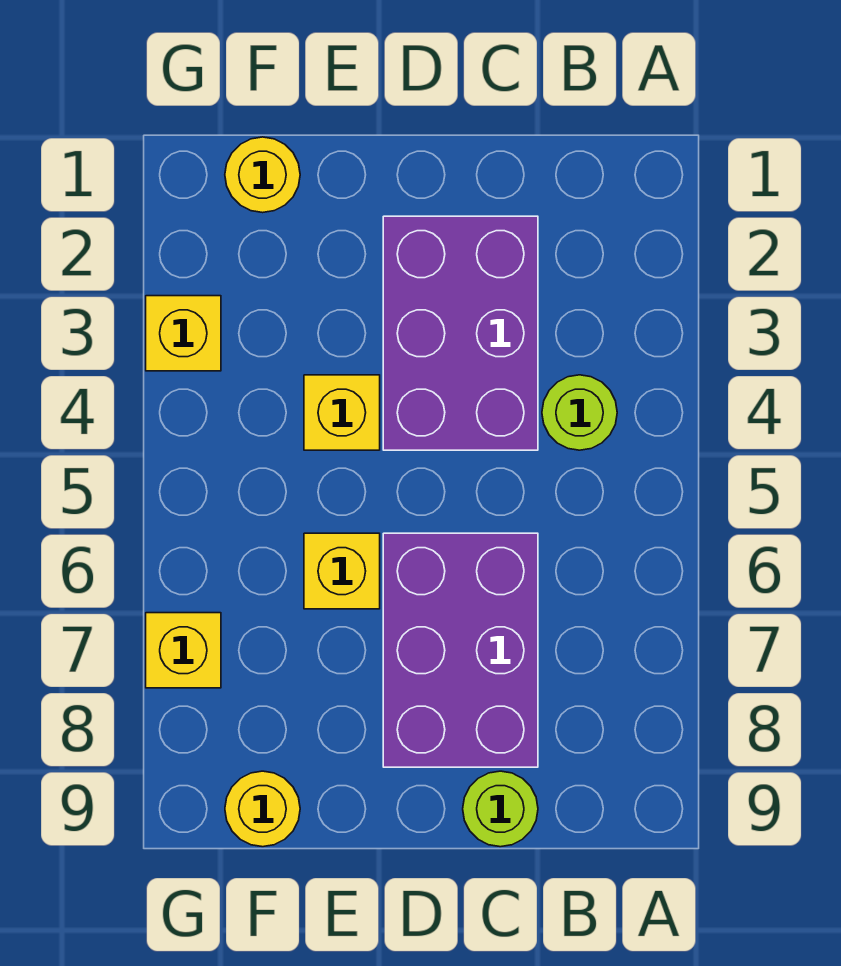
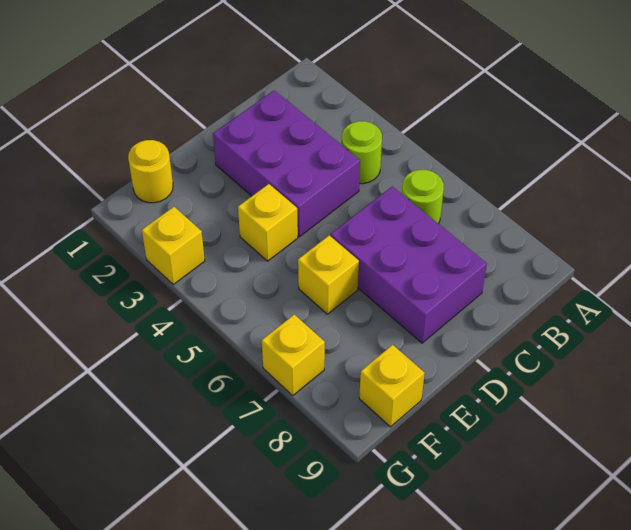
lime round brick C9 level 1 -> lime round brick B6 level 1
yellow round brick F9 level 1 -> yellow brick F9 level 1

